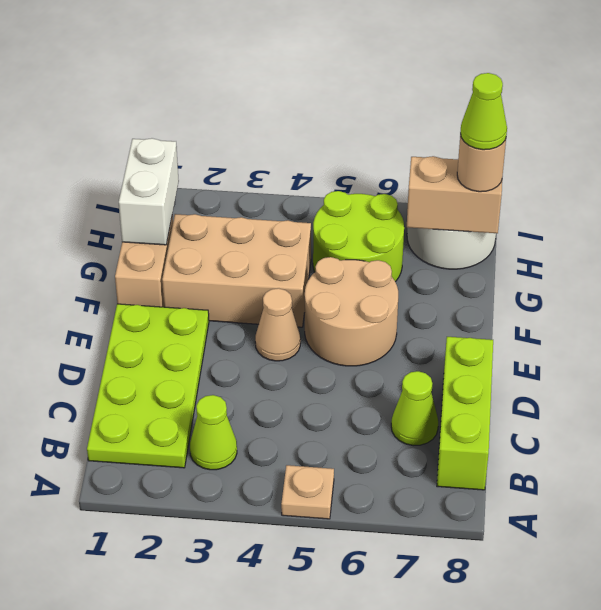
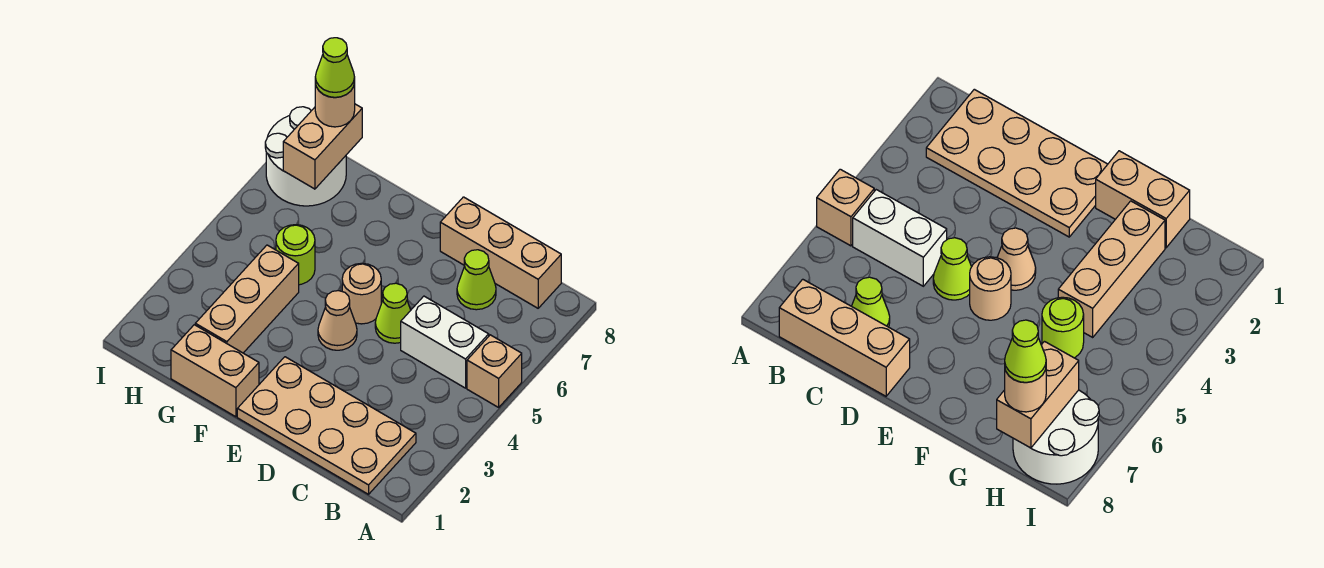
tan plate A5 level 1 -> tan brick A5 level 1
lime plate B1:E2 level 1 -> tan plate B1:E2 level 1
lime cone B3 level 1 -> lime cone D5 level 1
lime brick B8:D8 level 1 -> tan brick B8:D8 level 1
tan round brick E5:F6 level 1 -> tan round brick E5 level 1
tan brick F2:G4 level 1 -> tan brick G2:G4 level 1
white brick G1:H1 level 2 -> white brick B5:C5 level 1
lime round brick G5:H6 level 1 -> lime round brick G5 level 1

